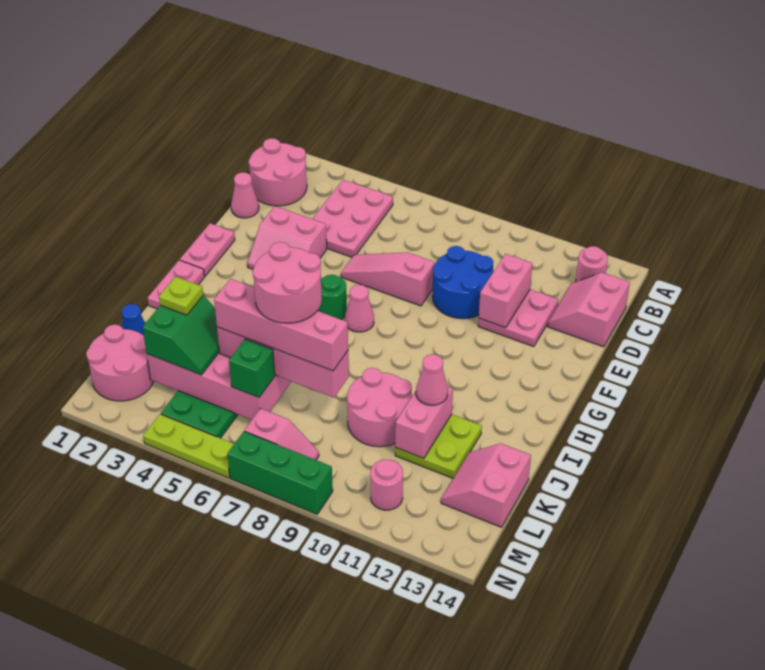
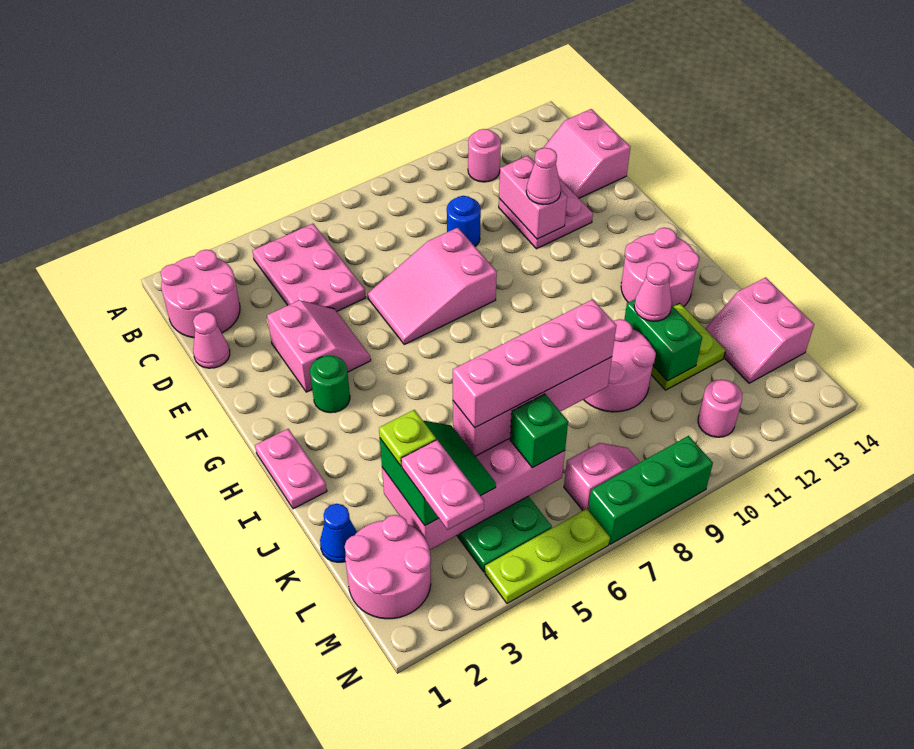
pink round brick B13 level 1 -> pink round brick B11 level 1
blue round brick D9:E10 level 1 -> blue round brick D9 level 1
pink slope E3:F4 level 1 top E -> pink slope E3:F4 level 1 top 3
pink slope E6:E8 level 1 top 8 -> pink slope E6:F8 level 1 top 8
pink plate F1:G1 level 1 -> pink plate L3:M3 level 4
green round brick G6 level 1 -> green round brick G3 level 1
pink cone G7 level 1 -> pink cone E11 level 3
pink round brick J6:K7 level 5 -> pink round brick H12:I13 level 1
pink brick J11:K11 level 2 -> green brick J11:K11 level 2

